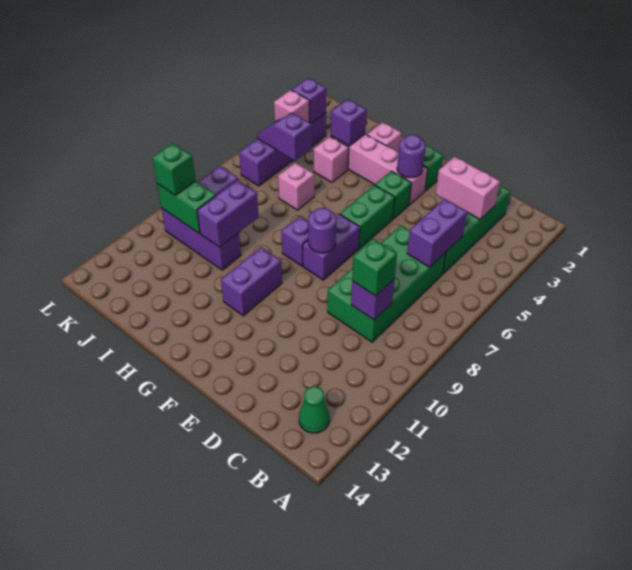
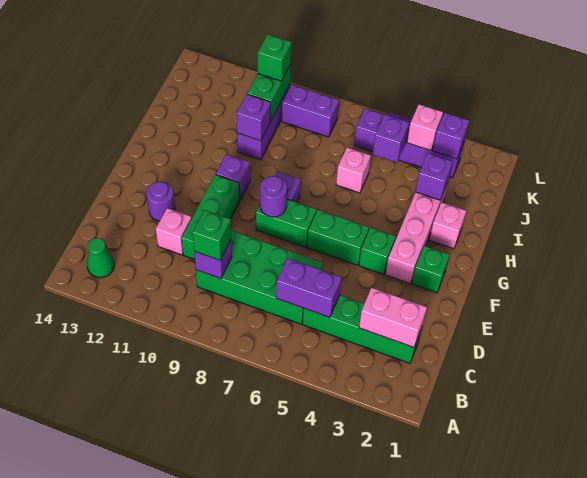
pink brick C3:D3 level 2 -> pink brick C2:C3 level 2
none -> green brick D10:F10 level 1
purple round brick F3 level 2 -> purple round brick E12 level 1
purple brick F7:F8 level 1 -> green brick F7:F8 level 1
purple brick G10:G11 level 1 -> purple brick G10 level 1
pink brick I4 level 1 -> pink brick D11 level 1
purple brick I9:I10 level 2 -> purple brick I10 level 2

